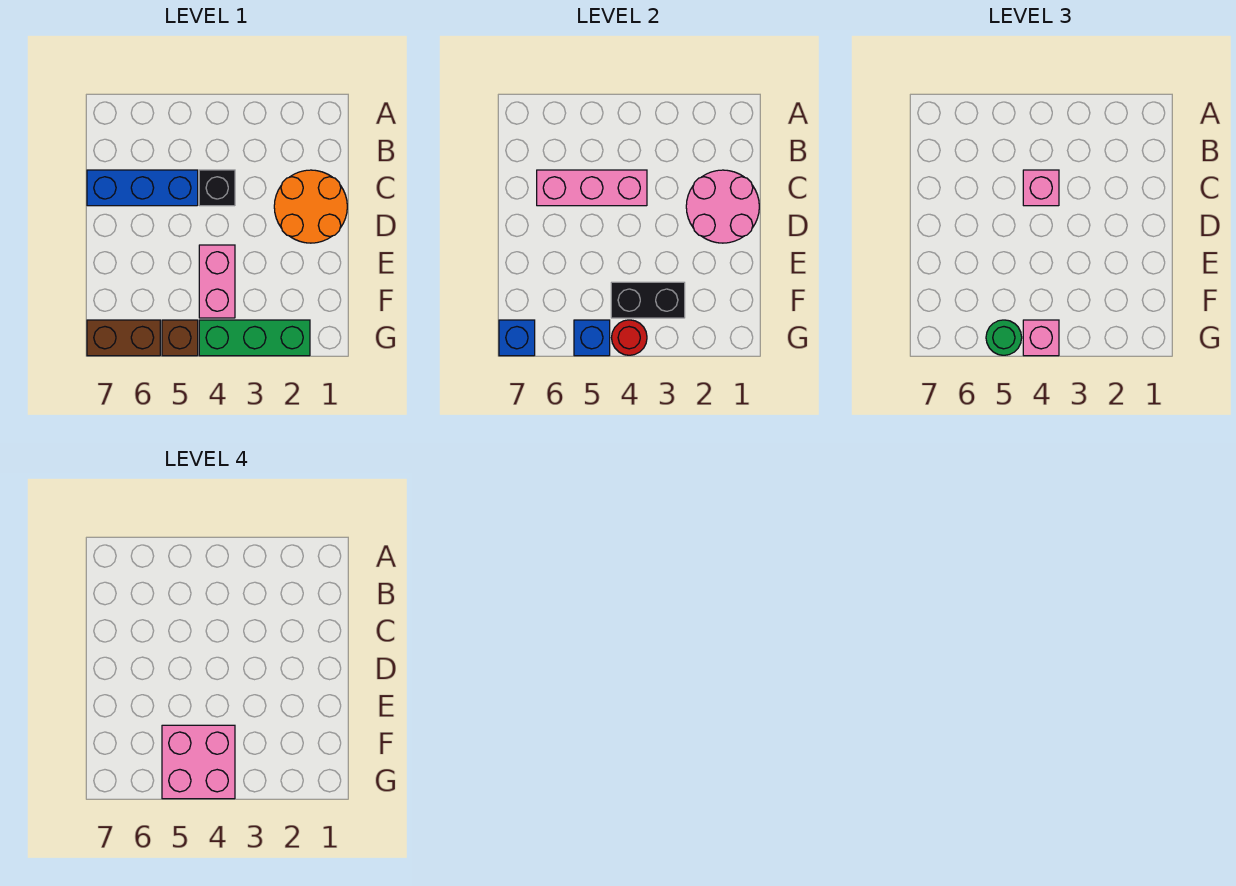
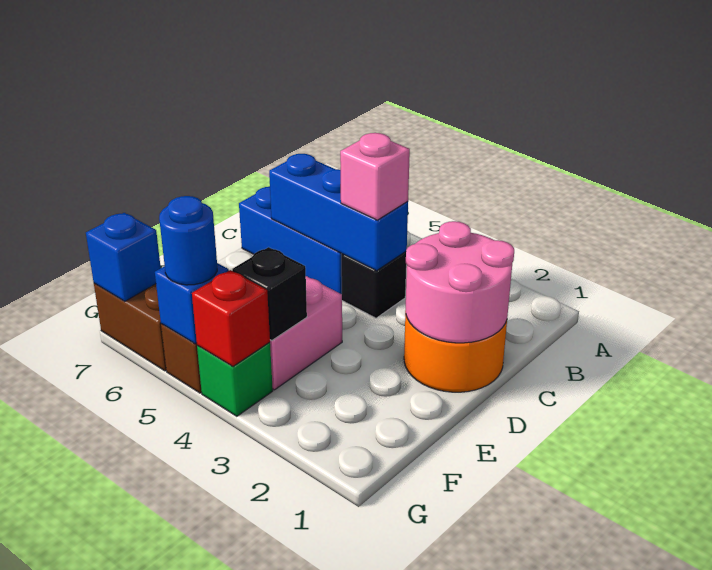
pink brick C4:C6 level 2 -> blue brick C4:C6 level 2
black brick F3:F4 level 2 -> black brick F4 level 2
pink brick F4:G5 level 4 -> none
green brick G2:G4 level 1 -> green brick G4 level 1
red round brick G4 level 2 -> red brick G4 level 2
pink brick G4 level 3 -> none
green round brick G5 level 3 -> blue round brick G5 level 3

